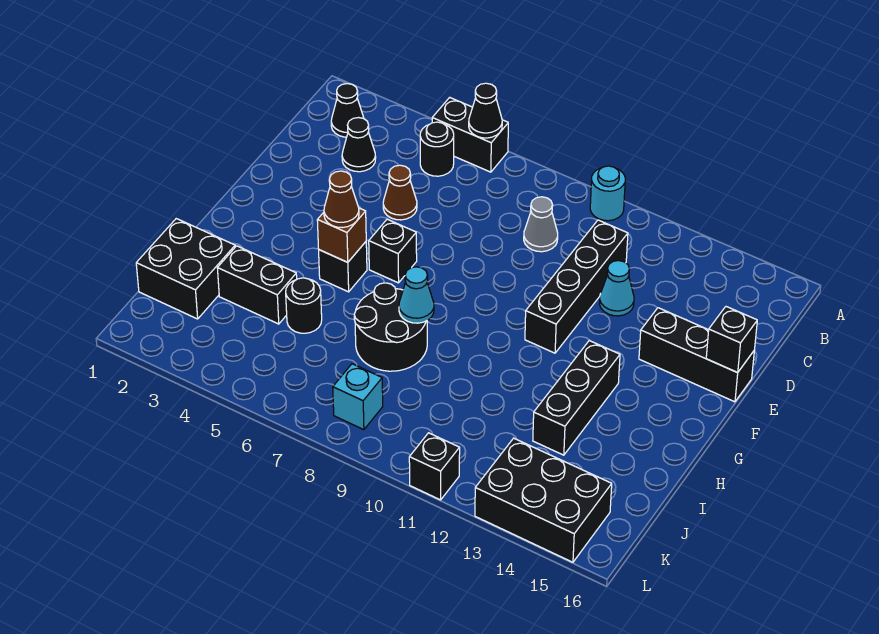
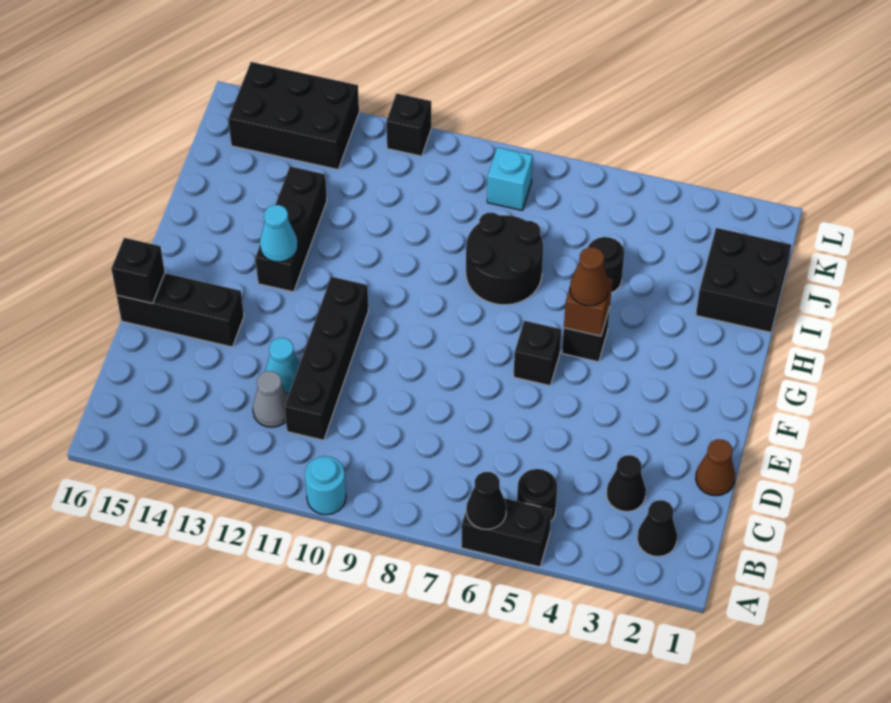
grey cone C9 level 1 -> grey cone C12 level 1
brown cone D5 level 1 -> brown cone D1 level 1
cyan cone H8 level 2 -> cyan cone G13 level 2
black brick I3:I4 level 1 -> none

